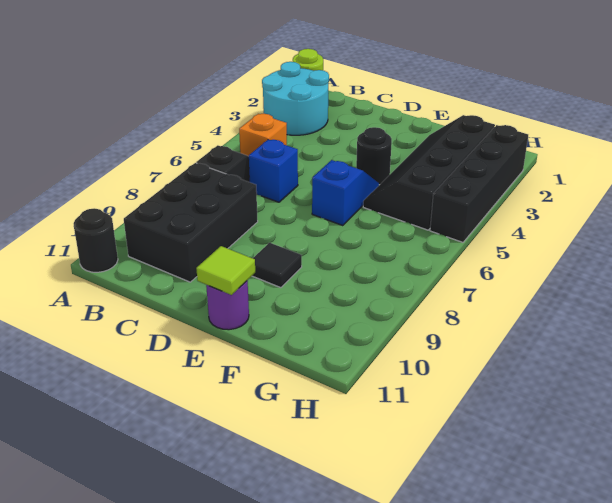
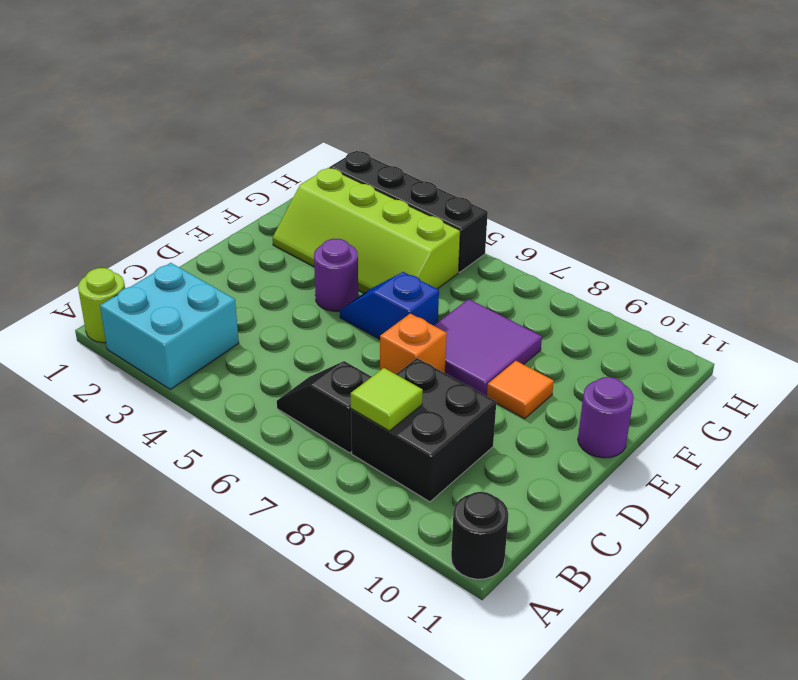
cyan round brick A2:B3 level 1 -> cyan brick A2:B3 level 1
orange brick B5 level 1 -> orange brick D7 level 1
black brick B8:C10 level 1 -> black brick B8:C9 level 1
blue brick C6 level 1 -> none
black round brick E4 level 1 -> purple round brick E4 level 1
none -> purple tile E7:F8 level 1
black tile E9 level 1 -> orange tile E9 level 1
lime tile E11 level 2 -> lime tile B8 level 2
black slope F2:G5 level 1 top G -> lime slope F2:G5 level 1 top G

